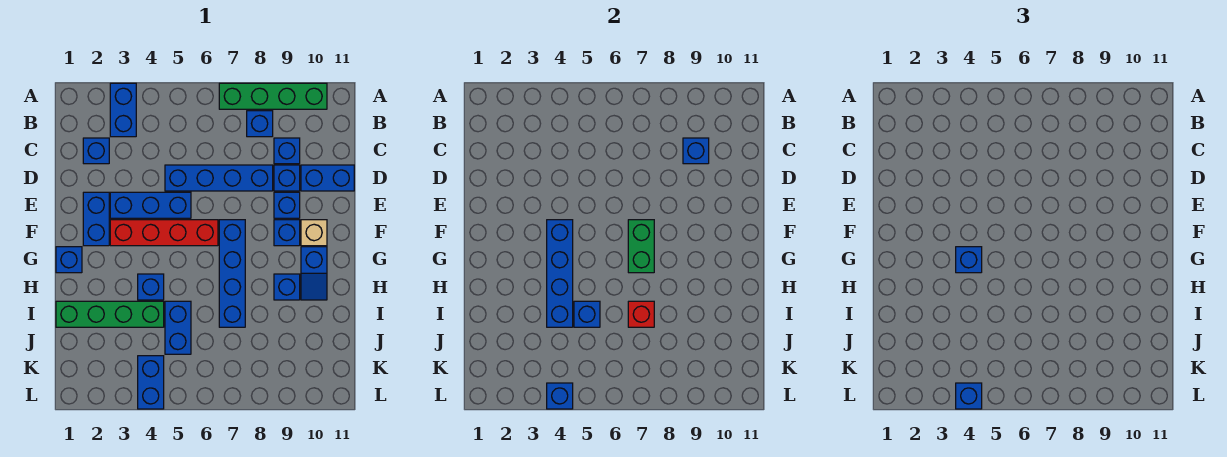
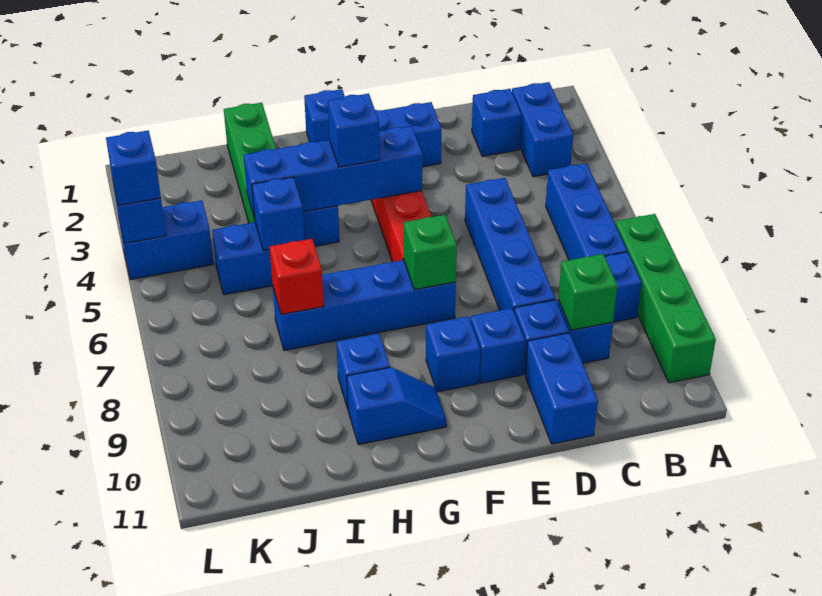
blue brick A3:B3 level 1 -> blue brick B2:B3 level 1
blue brick C9 level 2 -> green brick C9 level 2
blue brick E3:E5 level 1 -> blue brick B5:B7 level 1
green brick F7:G7 level 2 -> green brick F7 level 2
tan brick F10 level 1 -> none
blue slope G10:H10 level 1 top G -> blue slope G10:H10 level 1 top H

